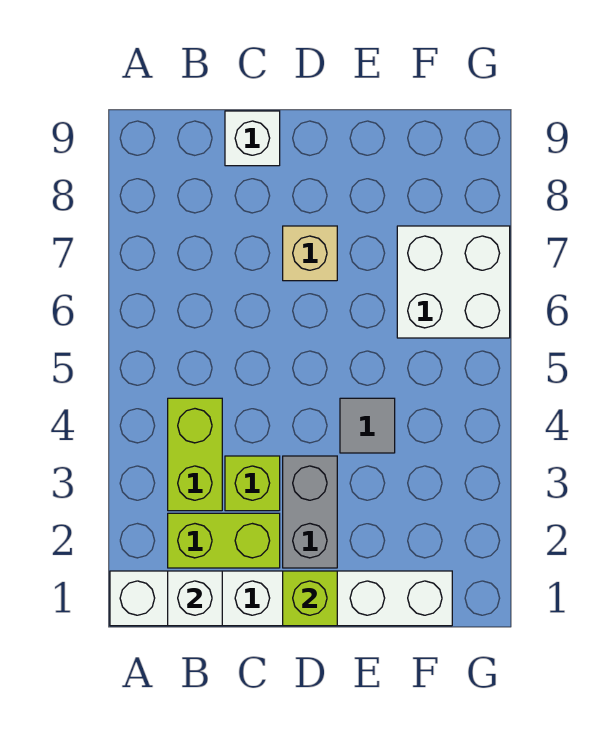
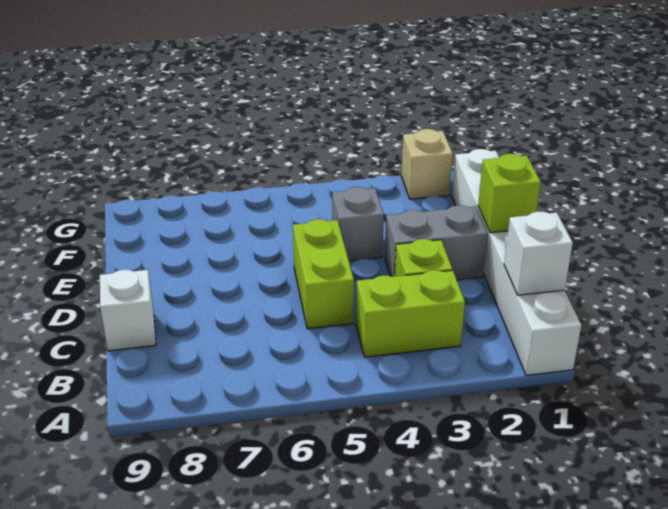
lime brick B2:C2 level 1 -> lime brick C5:D5 level 1
tan brick D7 level 1 -> tan brick G2 level 1
grey tile E4 level 1 -> grey brick E4 level 1
white brick F6:G7 level 1 -> none

